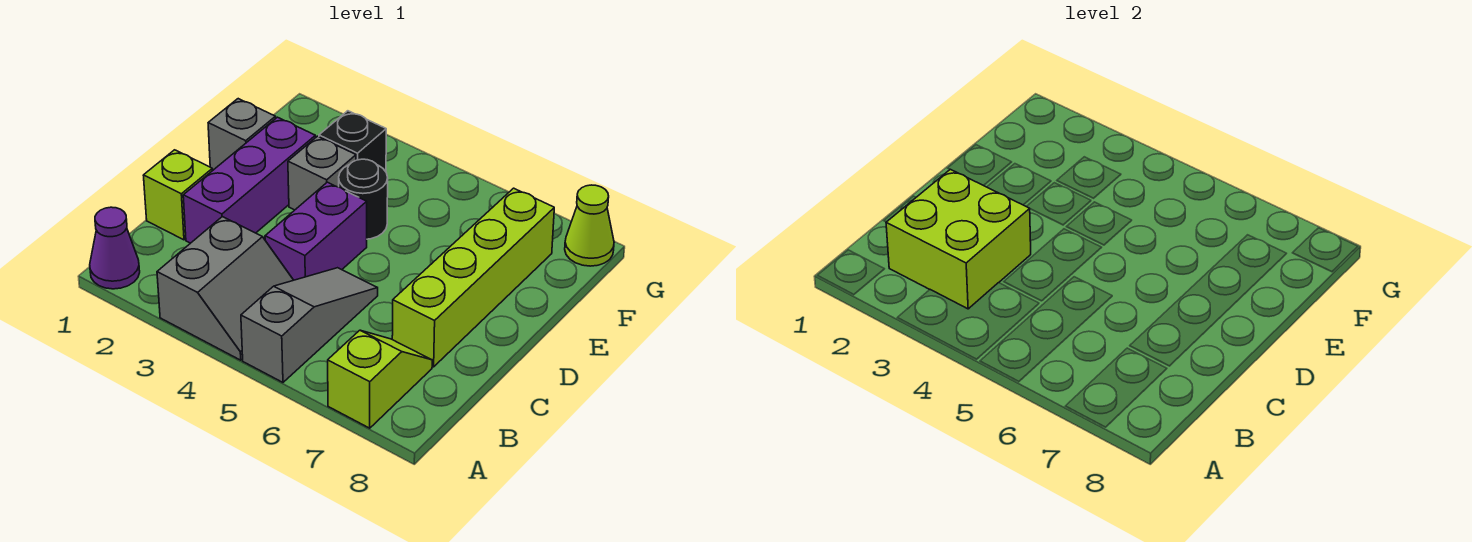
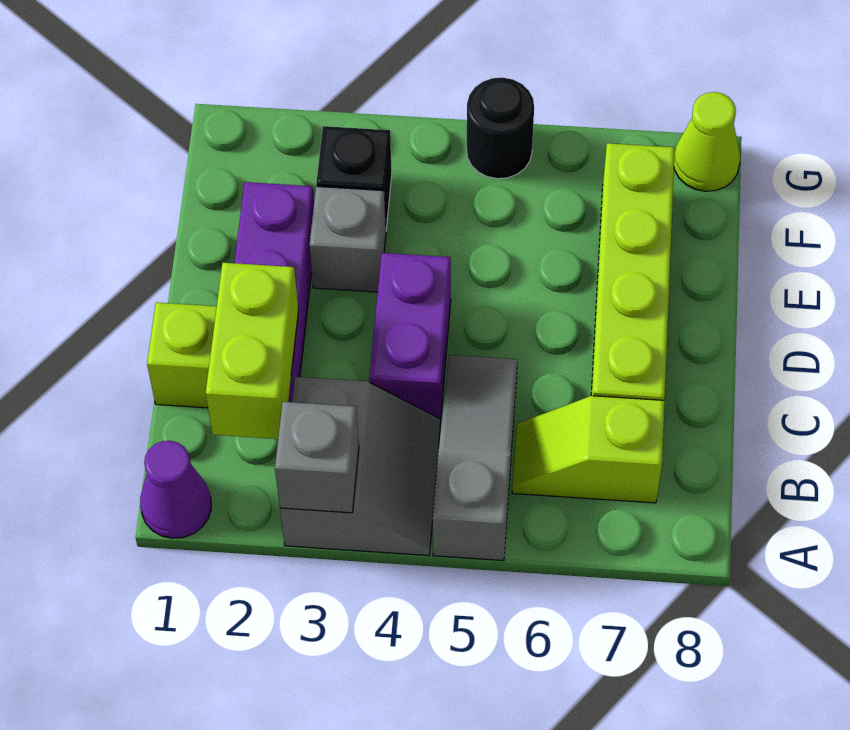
lime slope A7:B7 level 1 top A -> lime slope B6:B7 level 1 top 7
lime brick B2:C3 level 2 -> lime brick B2:C2 level 2
grey brick E1 level 1 -> grey brick A3 level 2
black round brick E4 level 1 -> black round brick G5 level 1

